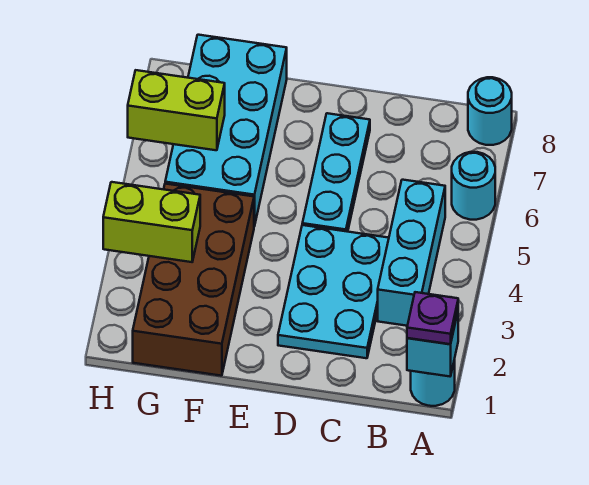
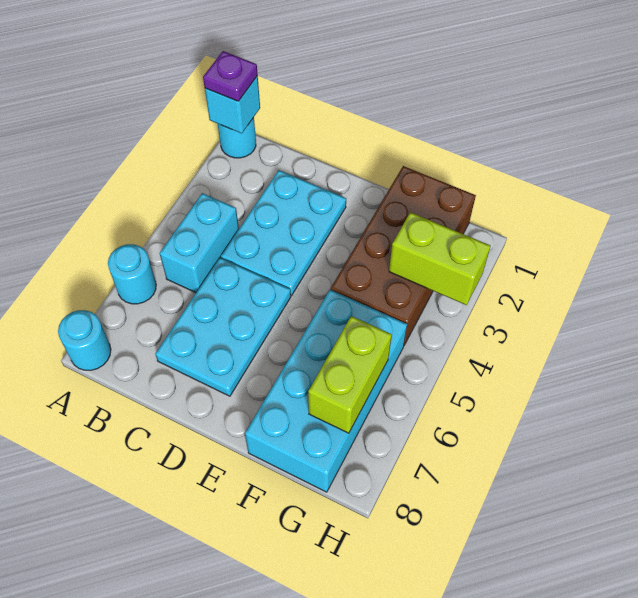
cyan brick B3:B5 level 1 -> cyan brick B4:B5 level 1
cyan plate D5:D7 level 1 -> cyan plate C5:D7 level 1
lime brick G6:H6 level 2 -> lime brick G6:G7 level 2

